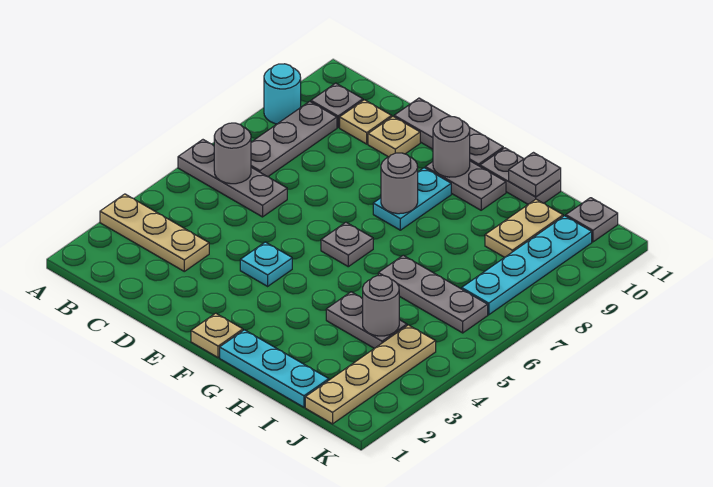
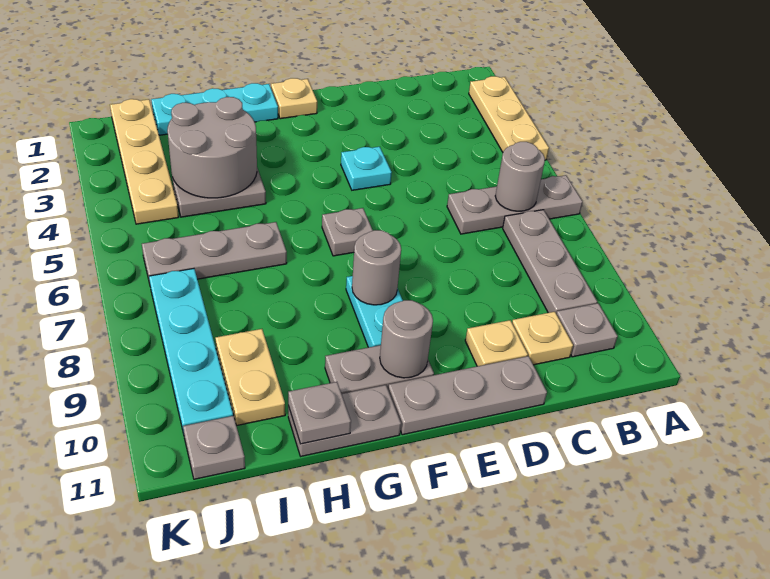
tan plate A3:C3 level 1 -> tan plate A2:A4 level 1
cyan round brick A9 level 1 -> none
grey round brick I4 level 2 -> grey round brick H3:I4 level 2

